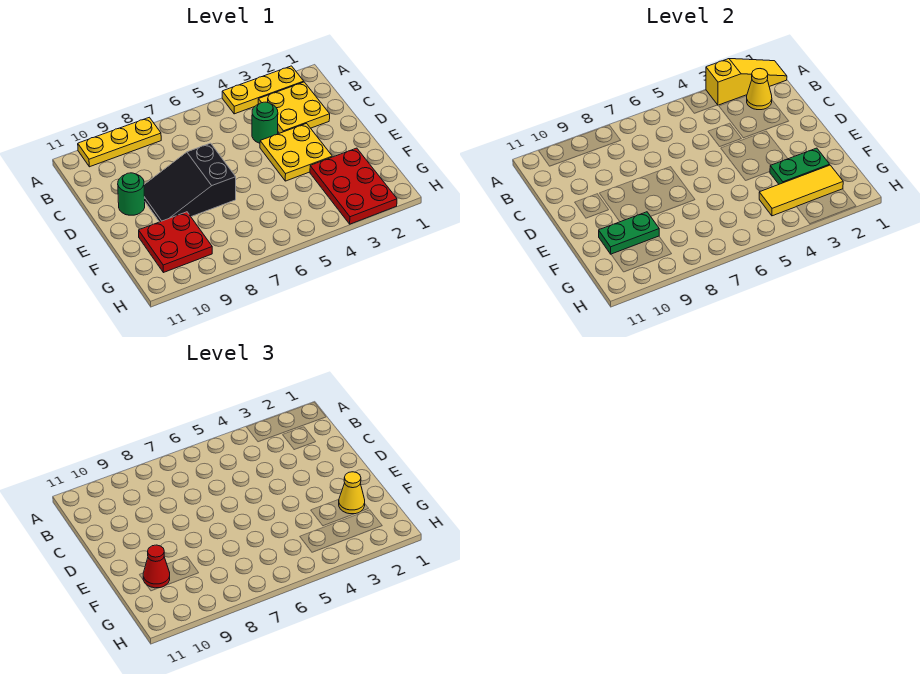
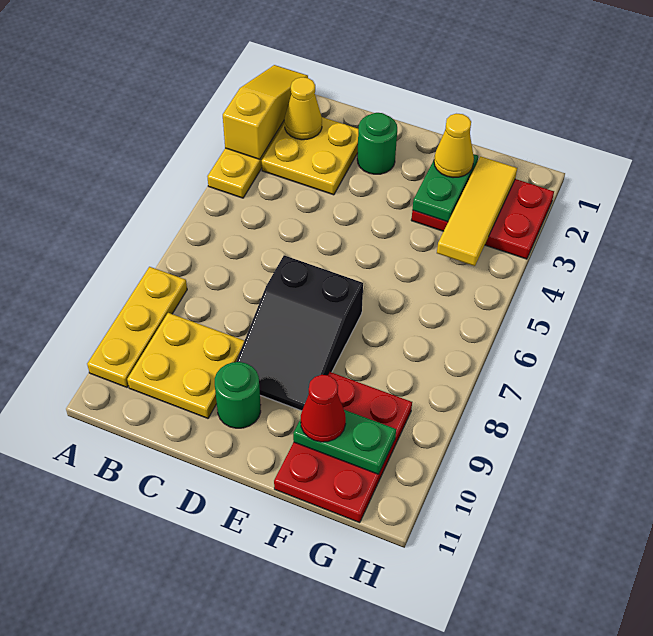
green round brick C4 level 1 -> green round brick D2 level 1
yellow plate D3:E4 level 1 -> yellow plate B9:C10 level 1
red plate F9:G10 level 1 -> red plate F9:G11 level 1
green plate F9:F10 level 2 -> green plate F10:G10 level 2

